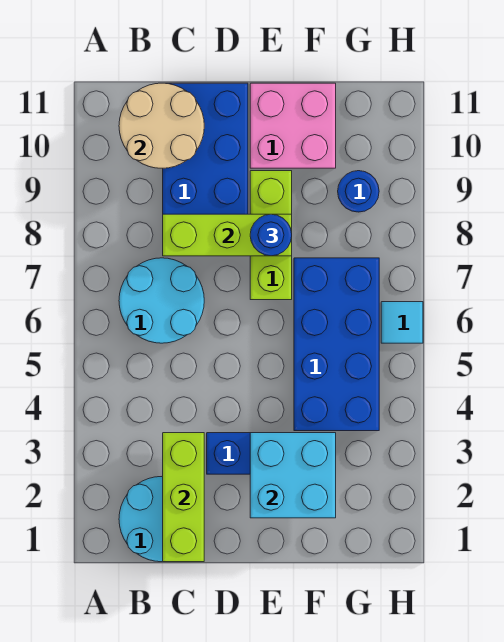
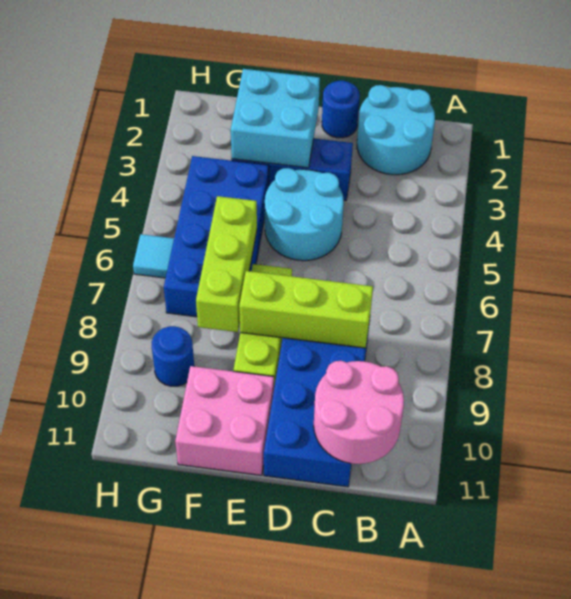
cyan round brick B6:C7 level 1 -> cyan round brick D4:E5 level 1
tan round brick B10:C11 level 2 -> pink round brick B10:C11 level 2
lime brick C1:C3 level 2 -> lime brick F6:F8 level 2
blue round brick E8 level 3 -> blue round brick D1 level 1

